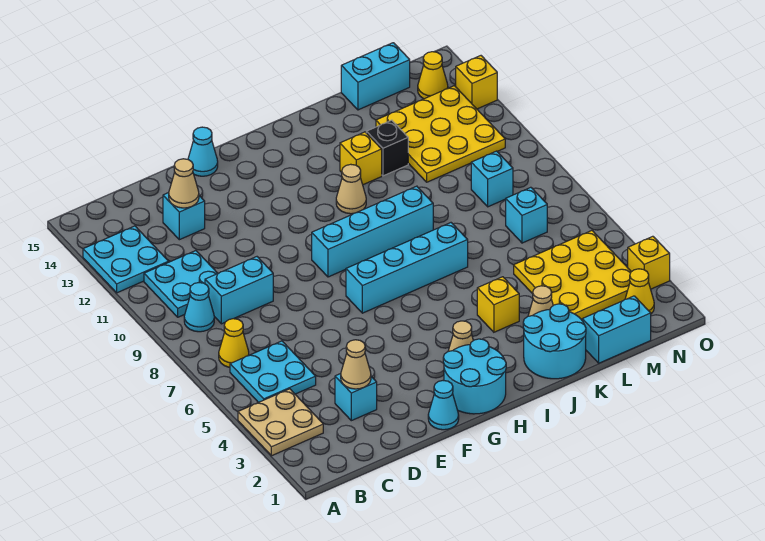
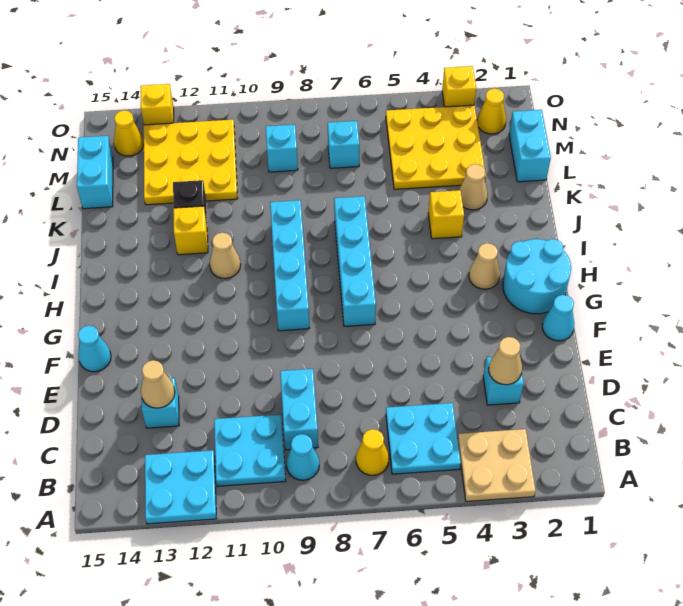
cyan round brick J1:K2 level 1 -> none

